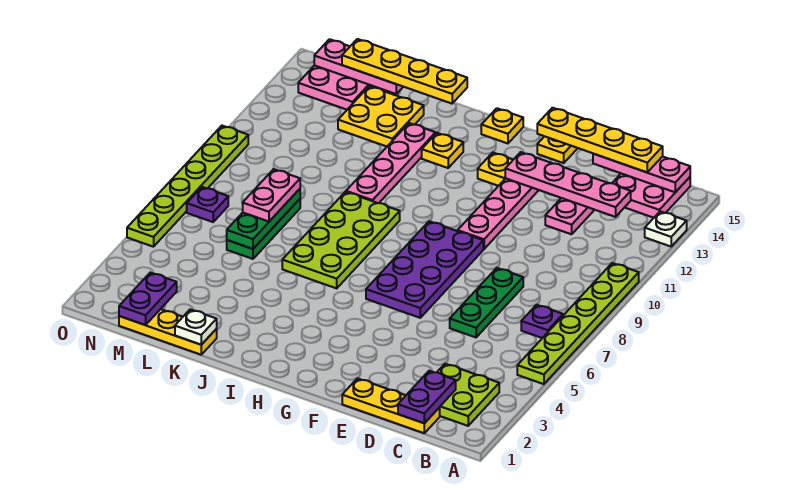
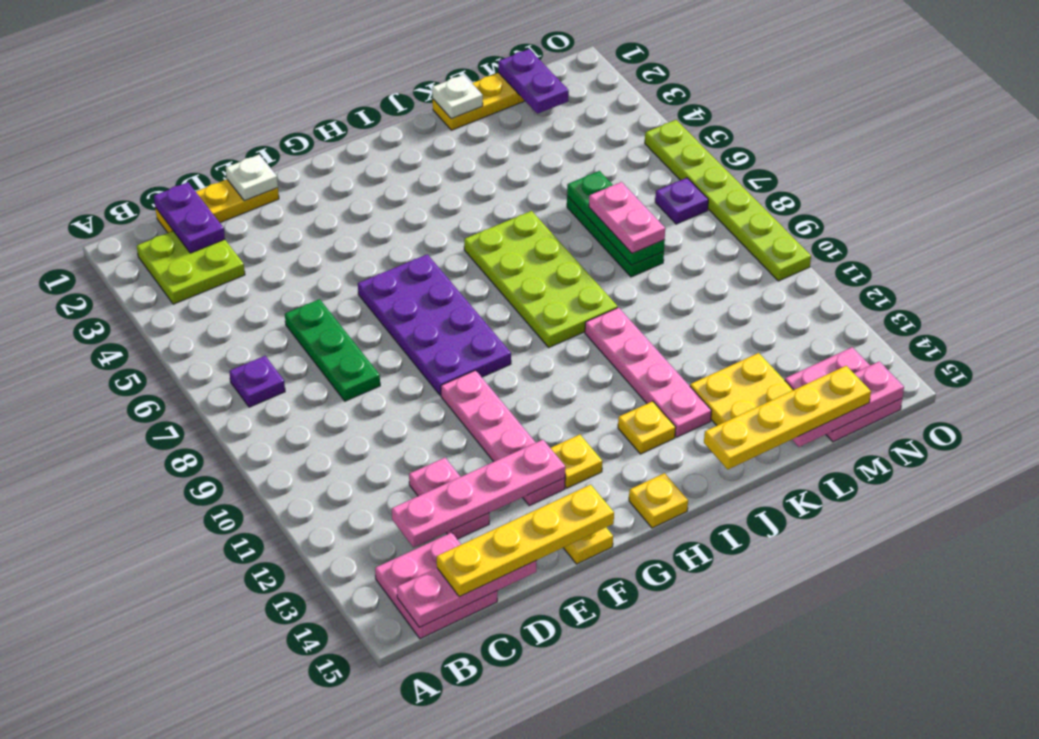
lime plate A5:A10 level 1 -> none
white plate A13 level 1 -> white plate E1 level 2

